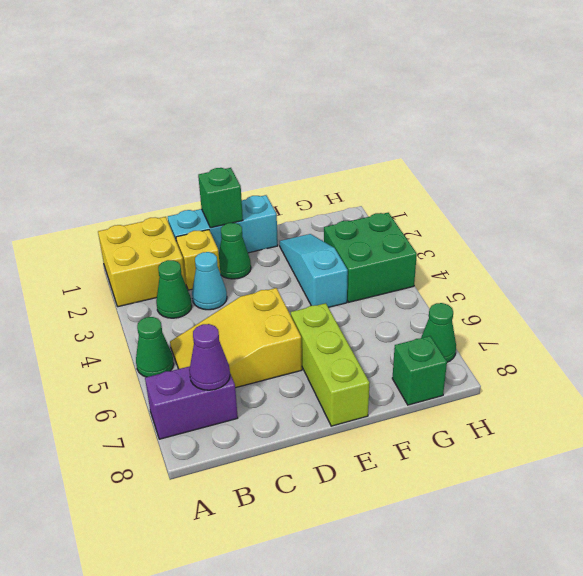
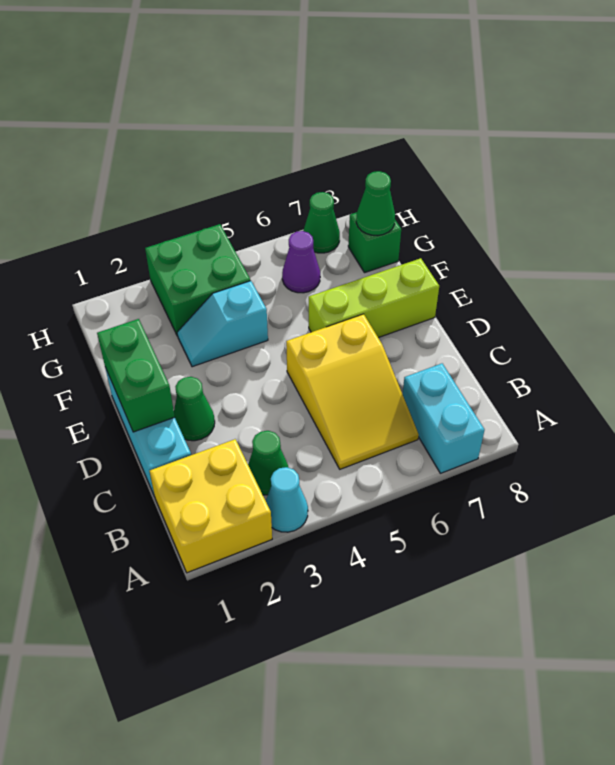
green cone A5 level 1 -> green cone G8 level 2
purple brick A7:B7 level 1 -> cyan brick A7:B7 level 1
purple cone B7 level 2 -> purple cone G6 level 1
yellow brick C2 level 1 -> none
cyan cone C3 level 1 -> cyan cone A3 level 1
green brick D1 level 2 -> green brick D1:E1 level 2
cyan slope F2:F4 level 1 top 4 -> cyan slope F3:F4 level 1 top 4

